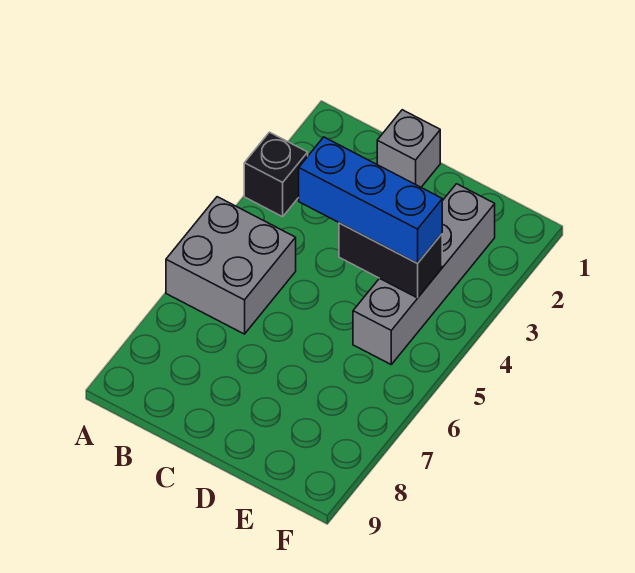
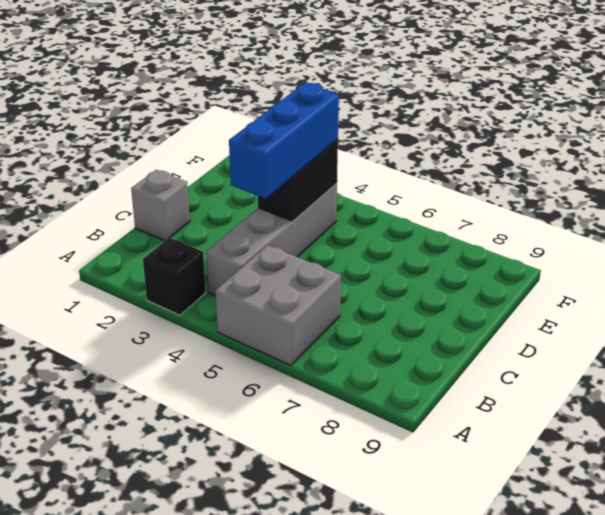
grey brick E2:E5 level 1 -> grey brick B4:E4 level 1

